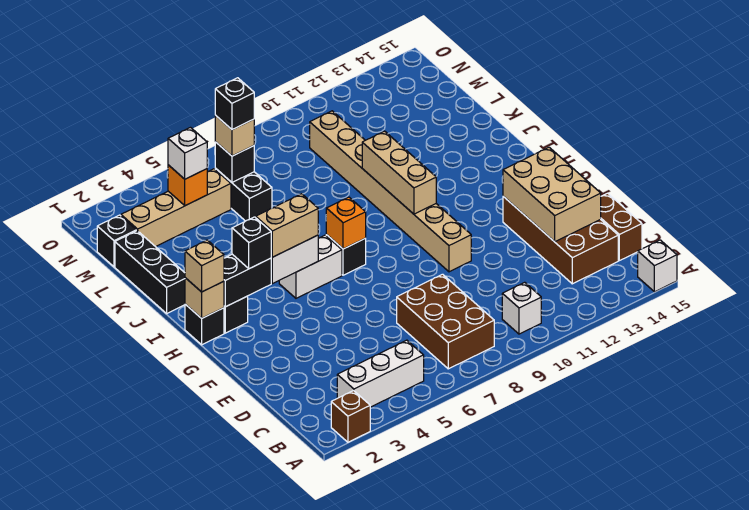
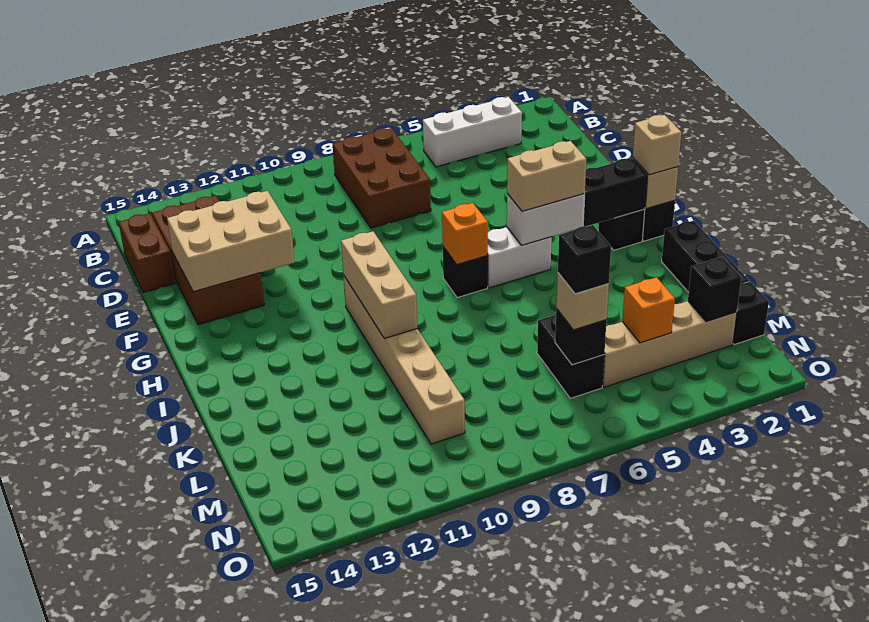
brown brick A2 level 1 -> none
white brick A15 level 1 -> none
white brick B10 level 1 -> none
tan brick D13:F14 level 2 -> tan brick E12:F14 level 2
tan brick F10:M10 level 1 -> tan brick H10:M10 level 1
black brick H3 level 3 -> black brick M2 level 2
white brick M4 level 3 -> none

